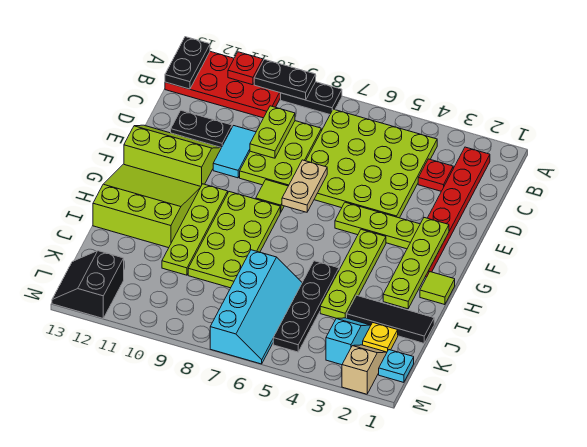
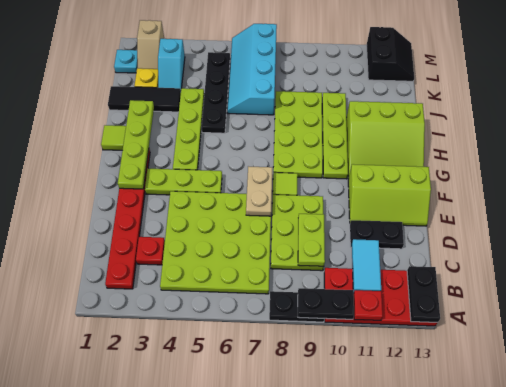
cyan tile D10:E10 level 1 -> cyan tile B11:C11 level 2

